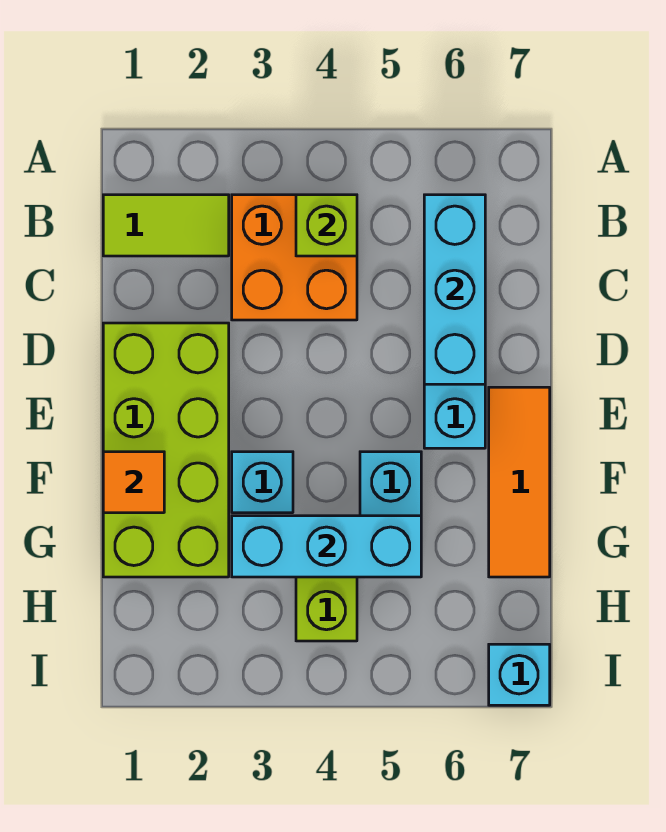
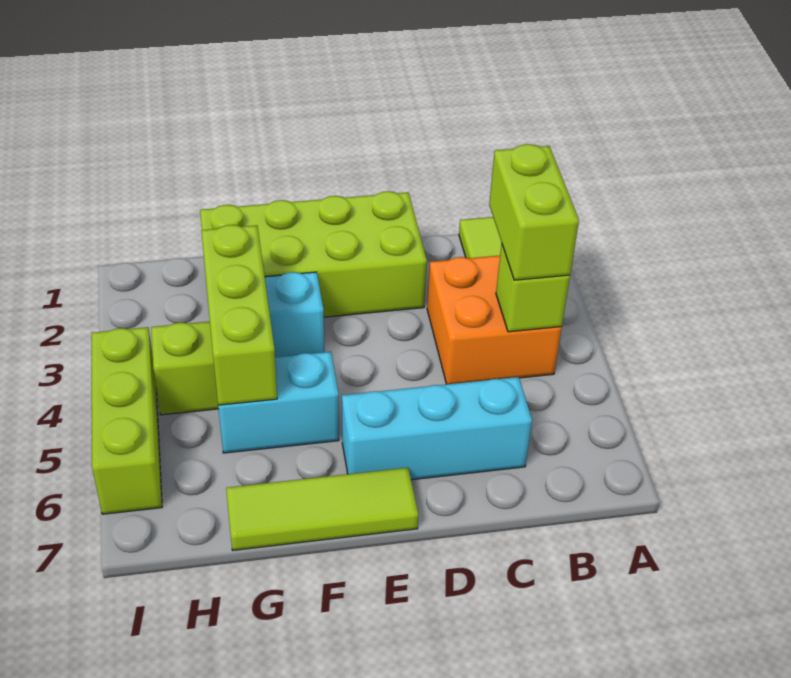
none -> lime brick B3:B4 level 3
cyan brick B6:D6 level 2 -> none
orange tile E7:G7 level 1 -> lime tile E7:G7 level 1
orange tile F1 level 2 -> none
cyan brick G3:G5 level 2 -> lime brick G3:G5 level 2
none -> lime brick I4:I6 level 1
cyan brick I7 level 1 -> none

